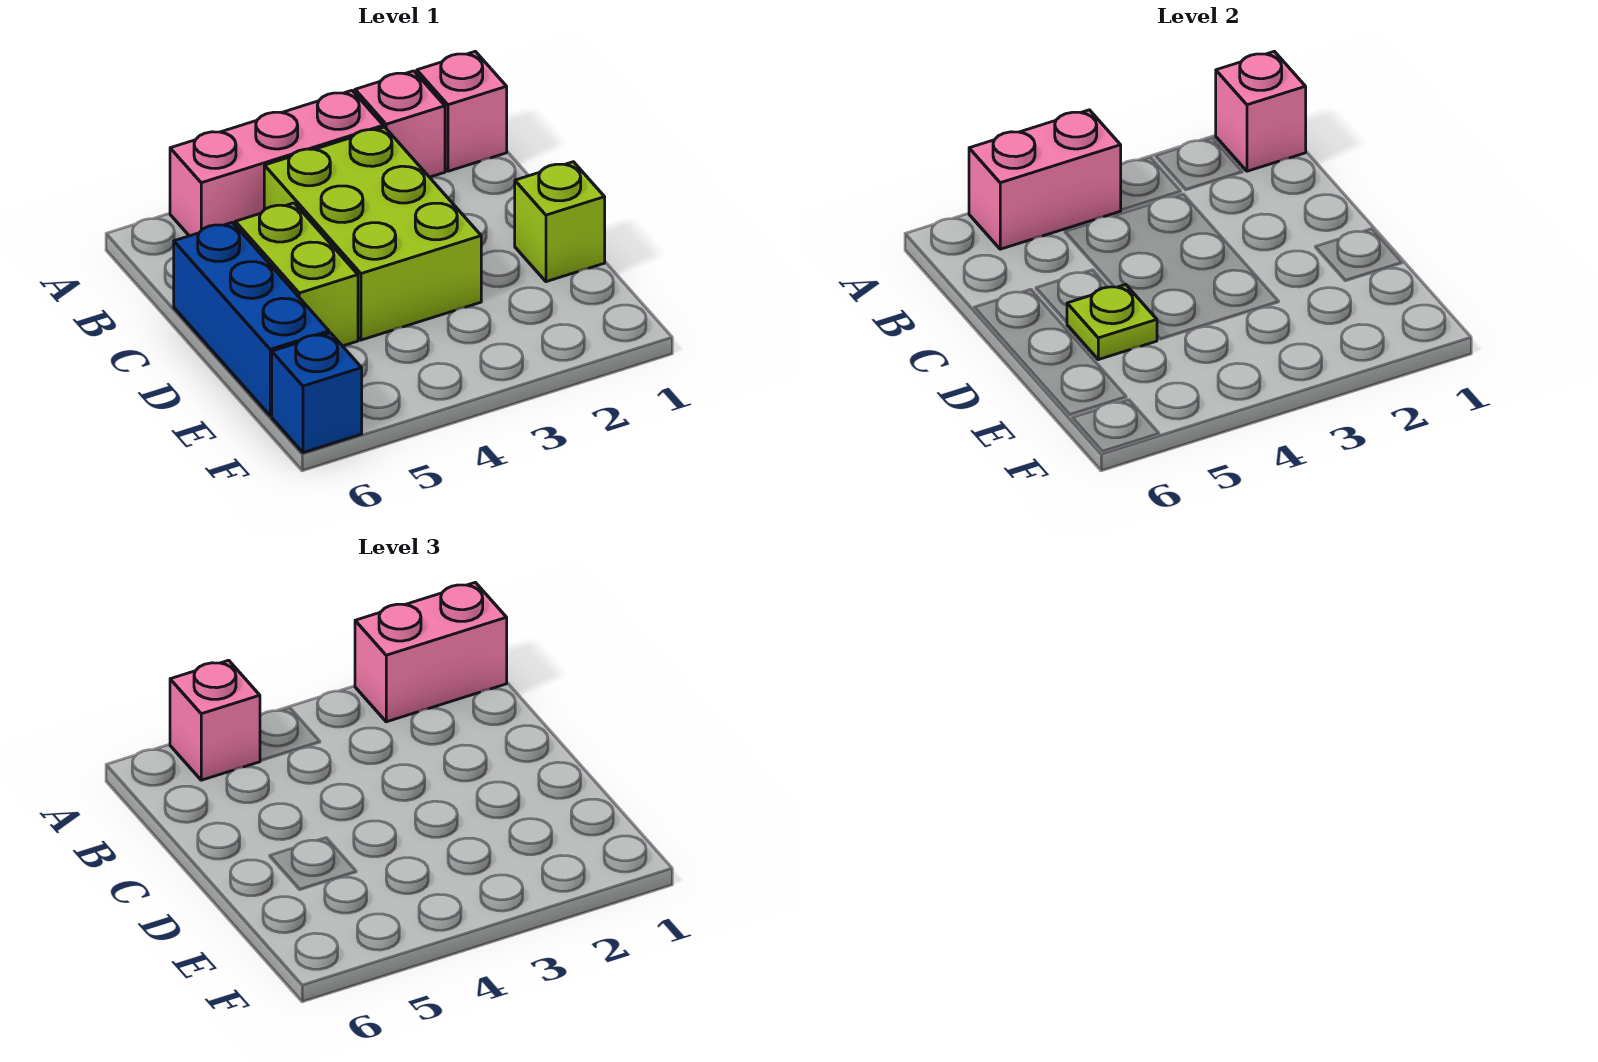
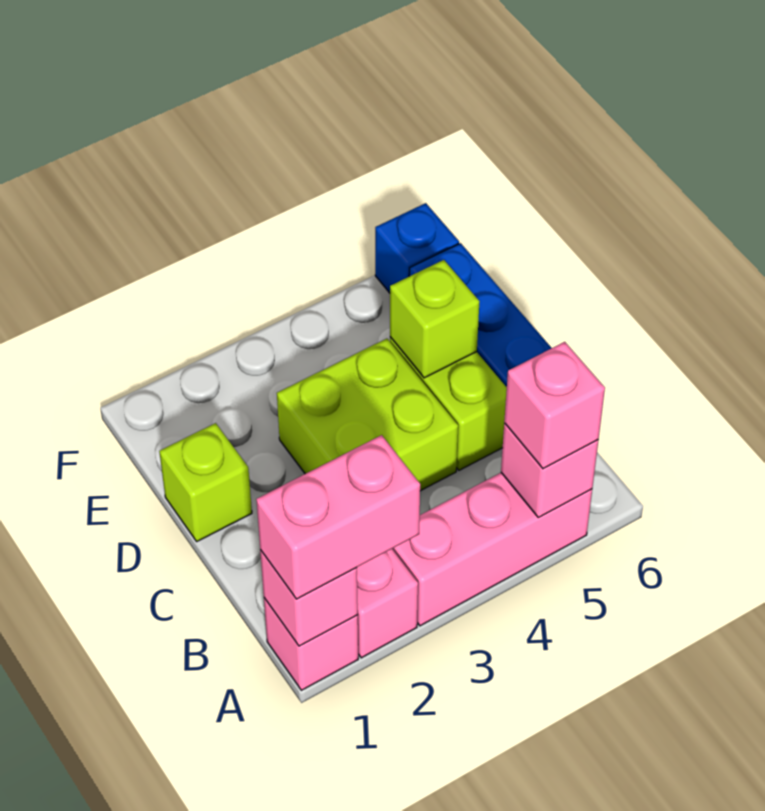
pink brick A4:A5 level 2 -> pink brick A5 level 2
lime brick B3:D4 level 1 -> lime brick C3:D4 level 1
lime plate D5 level 2 -> lime brick D5 level 2

